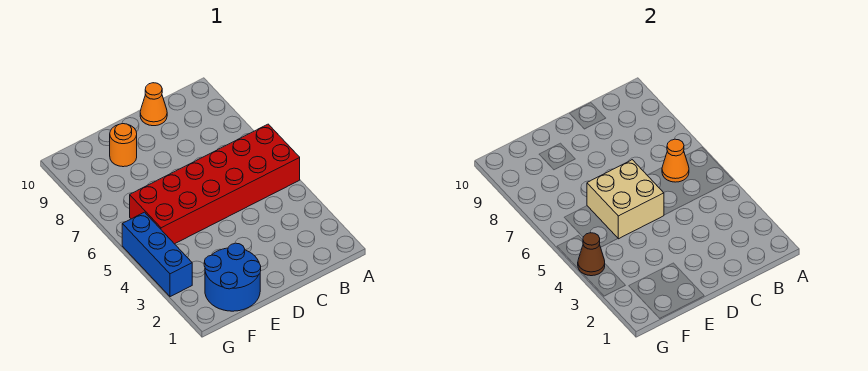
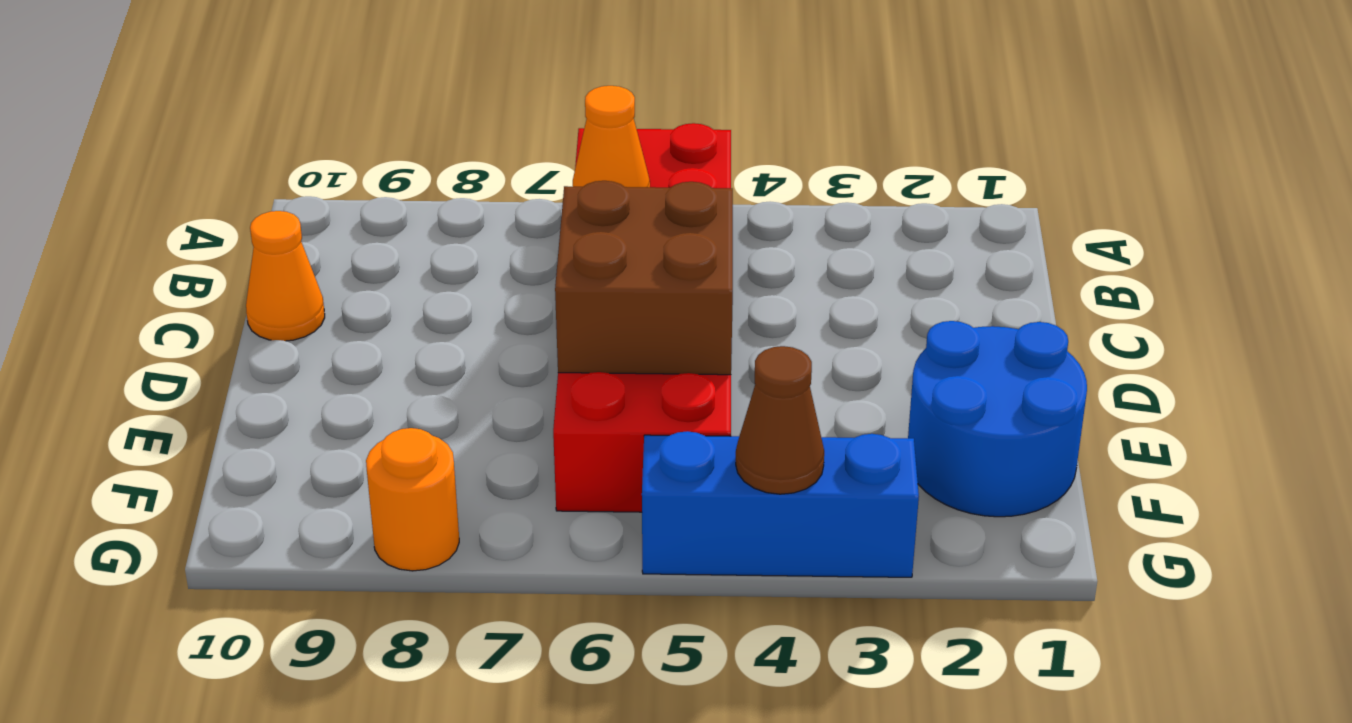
tan brick D5:E6 level 2 -> brown brick D5:E6 level 2
orange round brick E9 level 1 -> orange round brick G8 level 1

